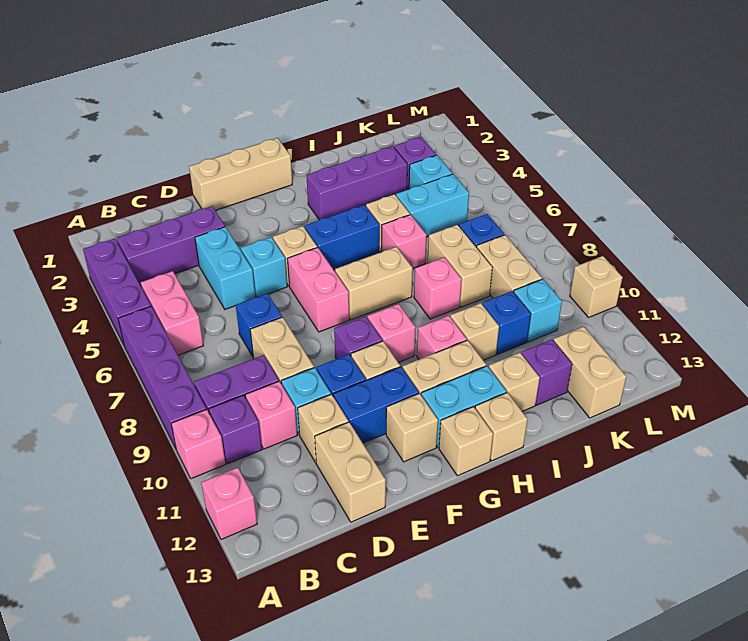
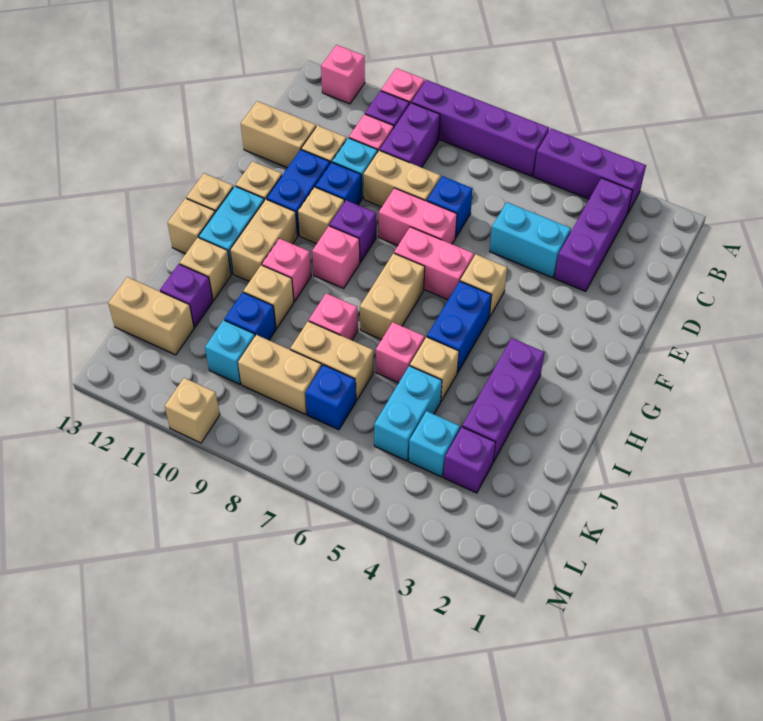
pink brick B5:B6 level 1 -> pink brick E7:E8 level 1
tan brick E1:G1 level 1 -> none
cyan brick E5 level 1 -> none

